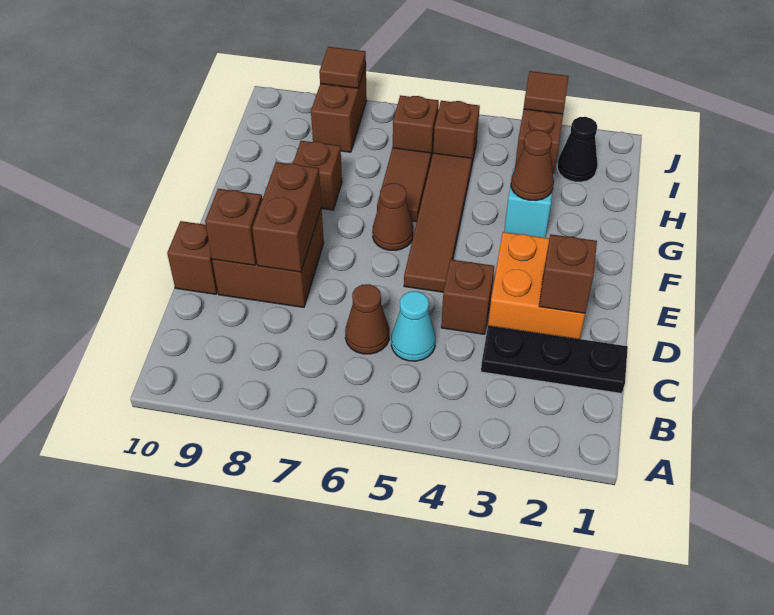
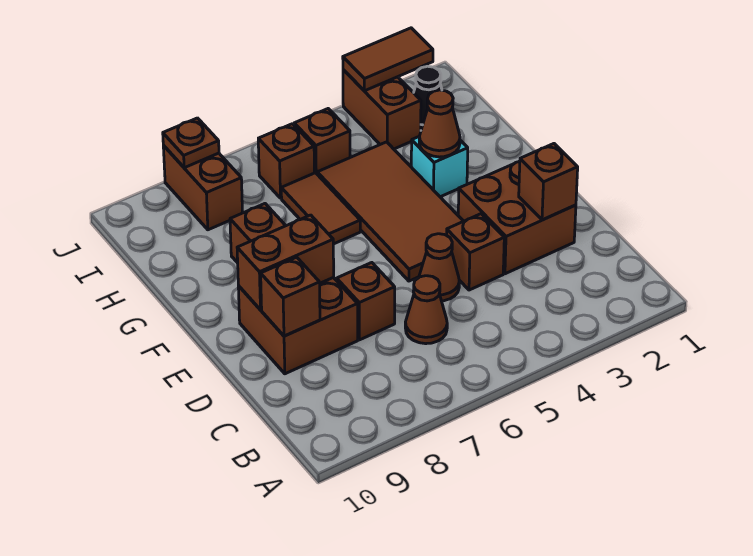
black plate C1:C3 level 1 -> none
cyan cone C5 level 1 -> none
orange brick D2:E3 level 1 -> brown brick D2:E3 level 1
brown brick D8:E8 level 2 -> brown brick E8:E9 level 2
brown brick D10 level 1 -> brown brick D7 level 1
brown tile E5:H5 level 1 -> brown tile E4:H5 level 1
brown cone F6 level 1 -> brown cone D5 level 1
brown tile J3 level 2 -> brown tile J2:J3 level 2
brown tile J8 level 2 -> brown plate J8 level 2

